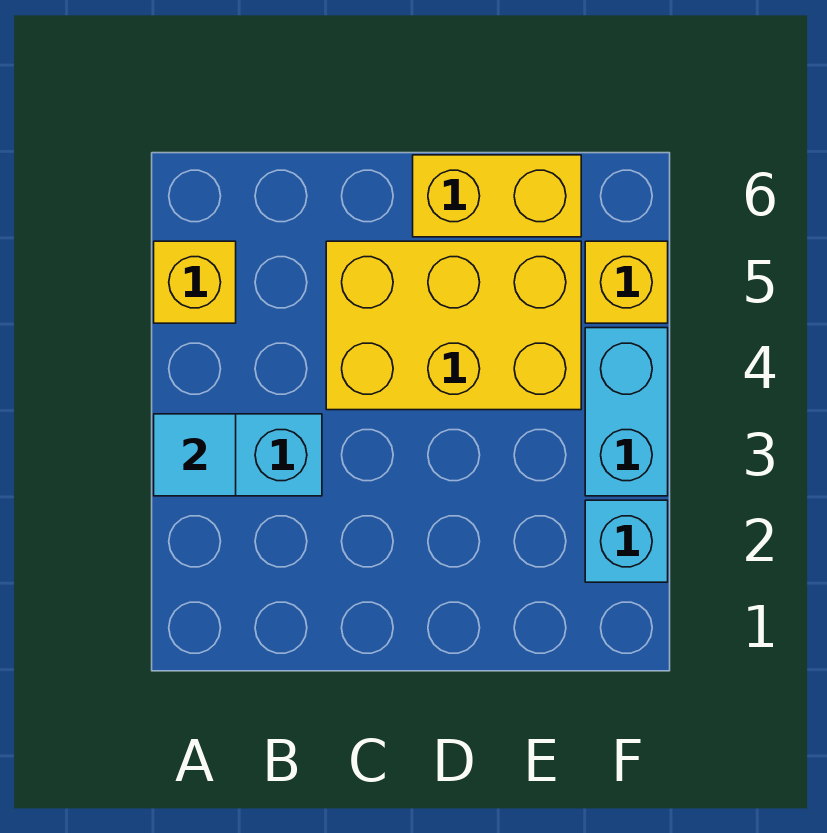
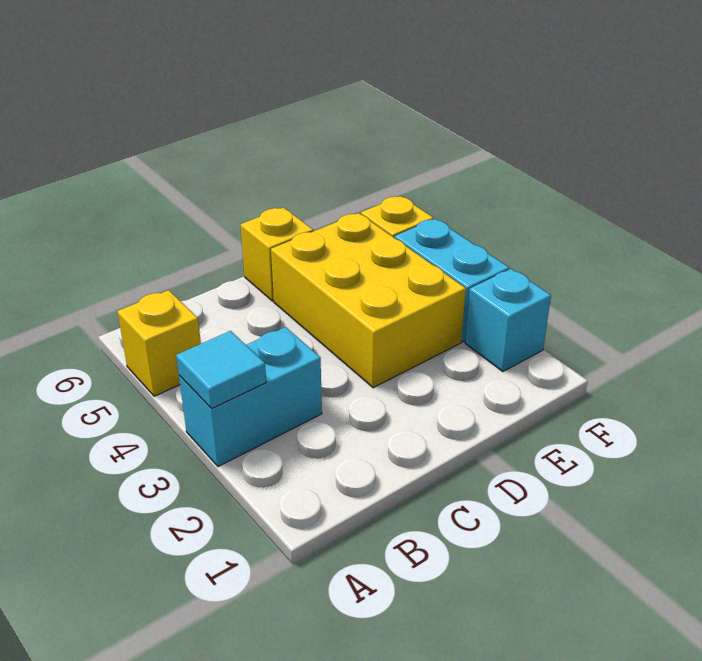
yellow brick C4:E5 level 1 -> yellow brick D3:E5 level 1
yellow brick D6:E6 level 1 -> yellow brick D6 level 1

